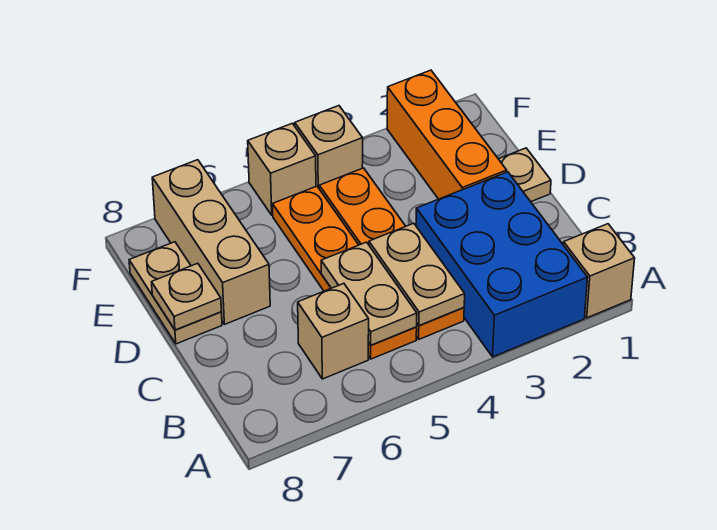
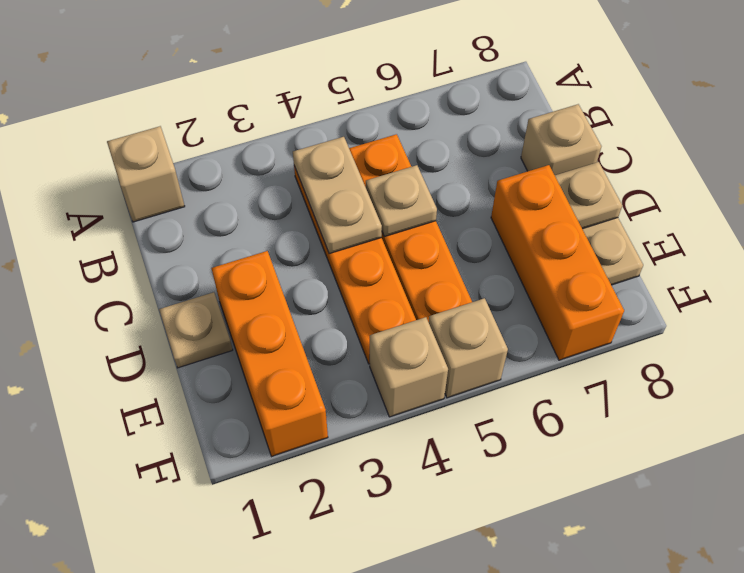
blue brick A2:C3 level 1 -> none
tan plate B5:C5 level 2 -> tan plate C5 level 2
tan brick B6 level 1 -> tan brick C8 level 1
tan brick D7:F7 level 1 -> orange brick D7:F7 level 1

